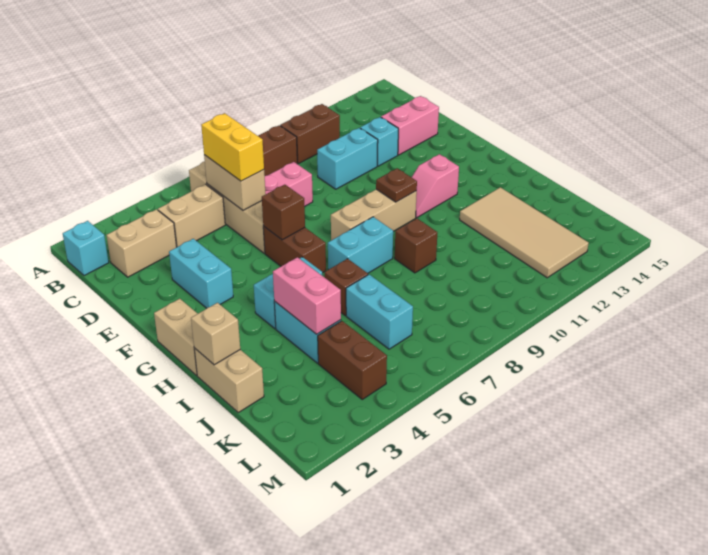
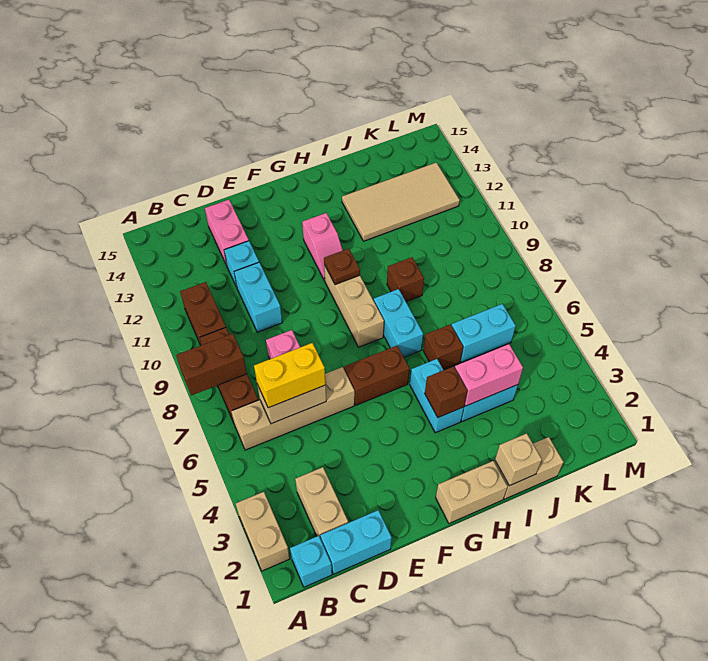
tan brick C4:C5 level 1 -> tan brick A2:A3 level 1
cyan brick E3:F3 level 1 -> cyan brick C1:D1 level 1
brown brick F6 level 2 -> brown brick H4 level 2
brown brick K4:L4 level 1 -> brown brick A8:B8 level 2

